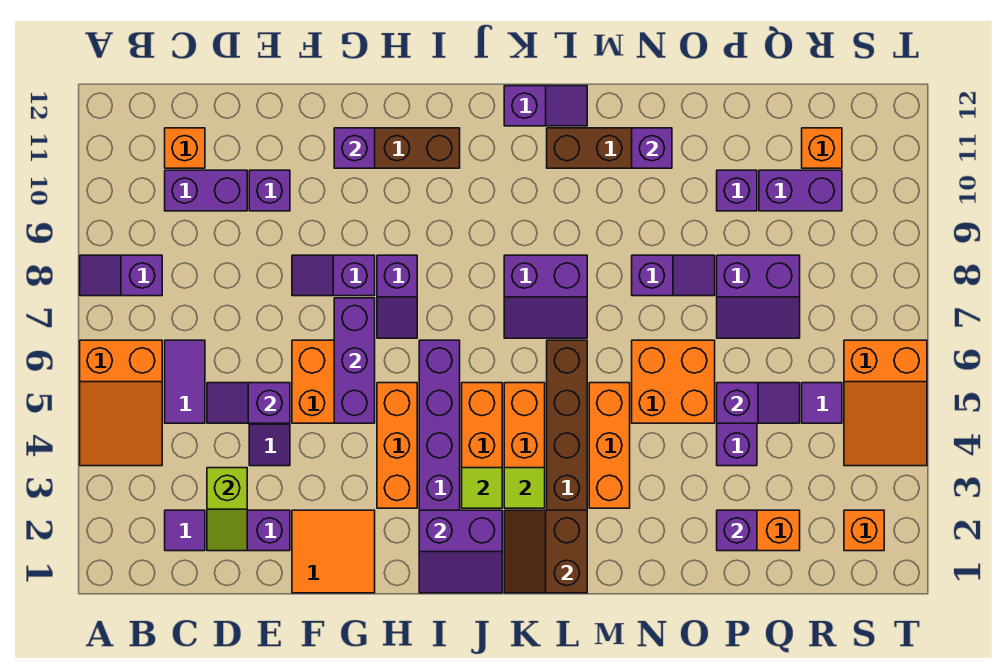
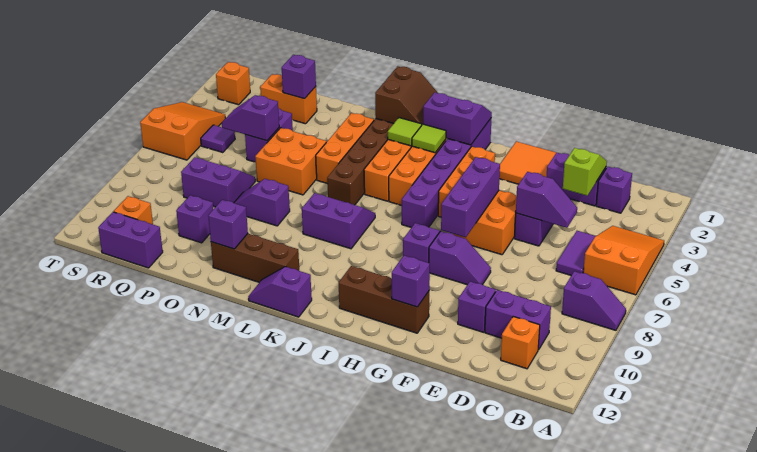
purple tile C2 level 1 -> purple brick C2 level 1
purple brick Q10:R10 level 1 -> purple brick Q12:R12 level 1

